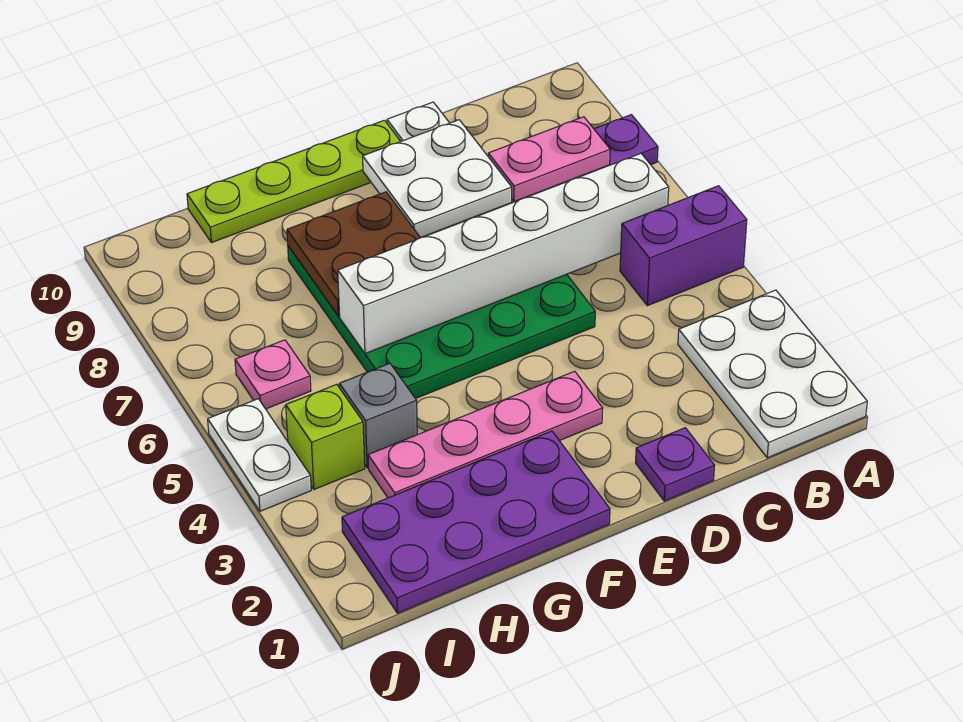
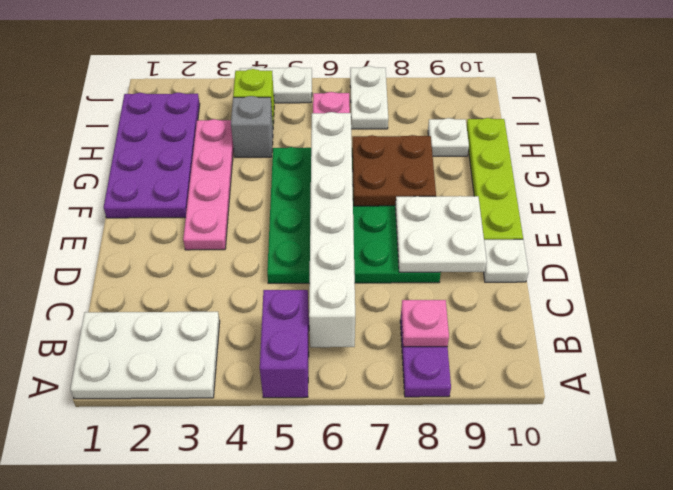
pink plate B8:C8 level 2 -> pink plate B8 level 2
purple plate D1 level 1 -> none
none -> white plate H9 level 1
none -> white plate I7:J7 level 1

